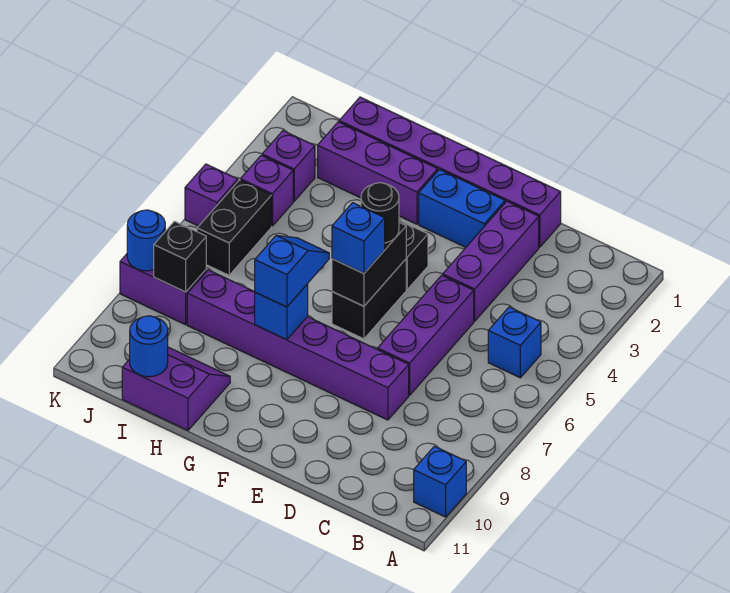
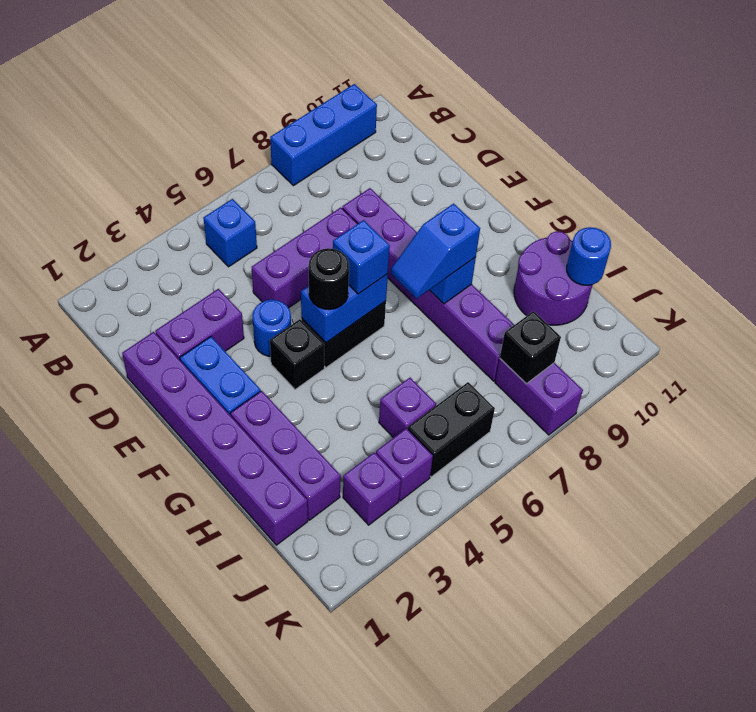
blue brick A10 level 1 -> blue brick A8:A10 level 1
purple brick D2:D4 level 1 -> purple brick D2:D3 level 1
black brick F5:F6 level 2 -> blue brick F5:F6 level 2
purple slope H10:I11 level 1 top 11 -> purple round brick H10:I11 level 1
purple brick K5 level 1 -> purple brick I5 level 1
blue round brick K8 level 2 -> blue round brick E4 level 1

